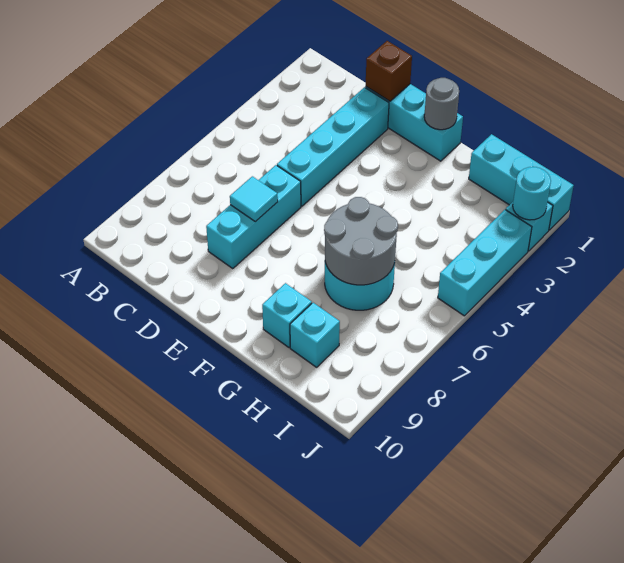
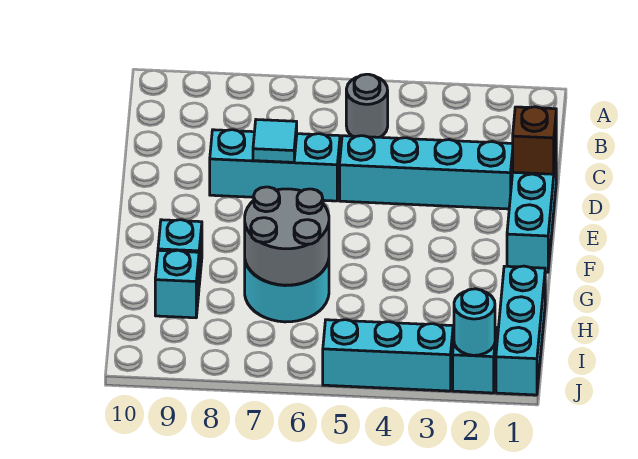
grey round brick F1 level 2 -> grey round brick B5 level 1

